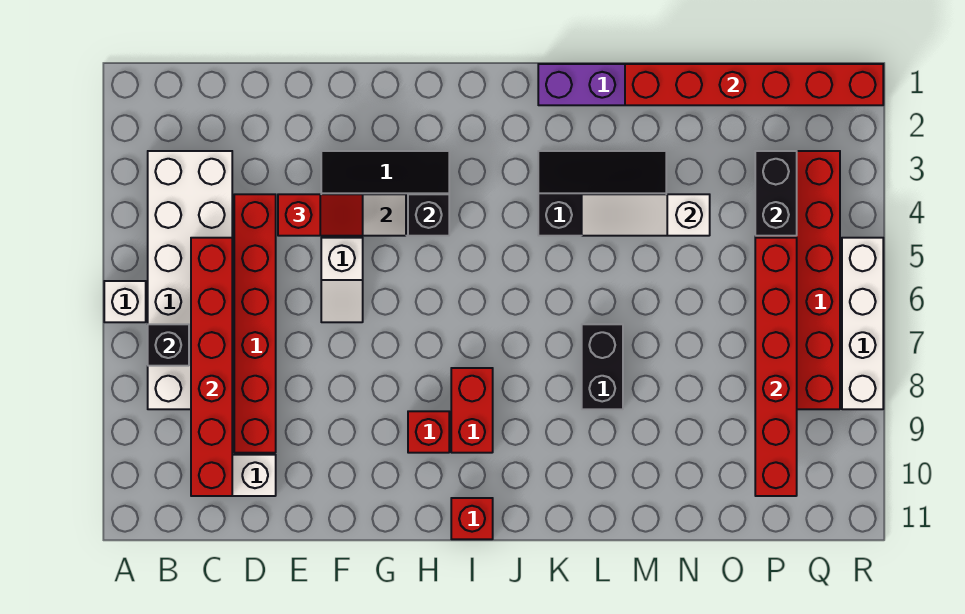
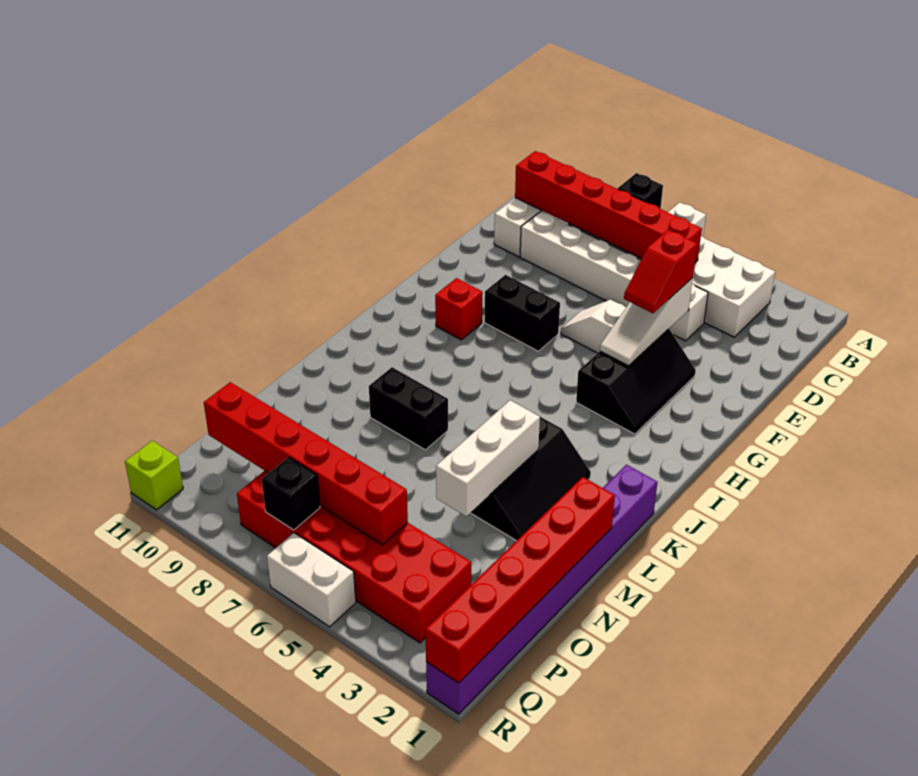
red brick D4:D9 level 1 -> white brick D4:D9 level 1
black brick H4 level 2 -> black brick Q7 level 2
red brick I8:I9 level 1 -> none
red brick I11 level 1 -> none
white slope L4:N4 level 2 top N -> white brick L4:N4 level 2
black brick P3:P4 level 2 -> black brick G7:G8 level 1
white brick R5:R8 level 1 -> white brick R5:R6 level 1
none -> lime brick R11 level 1

